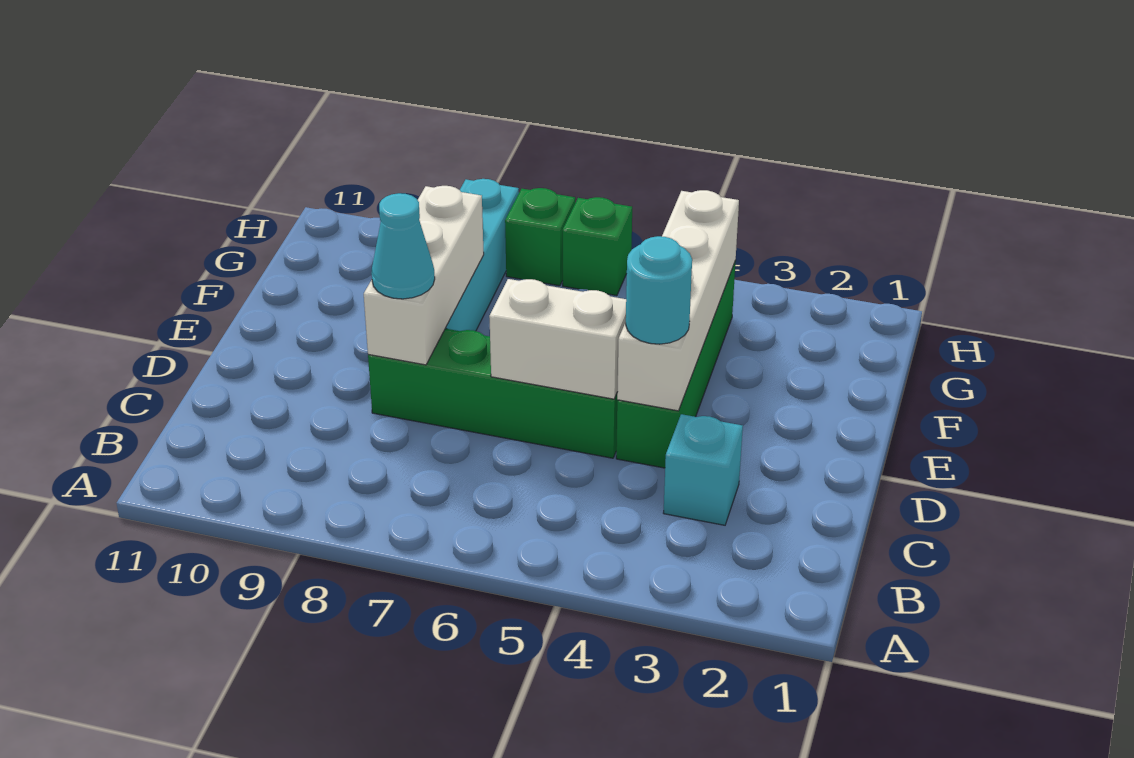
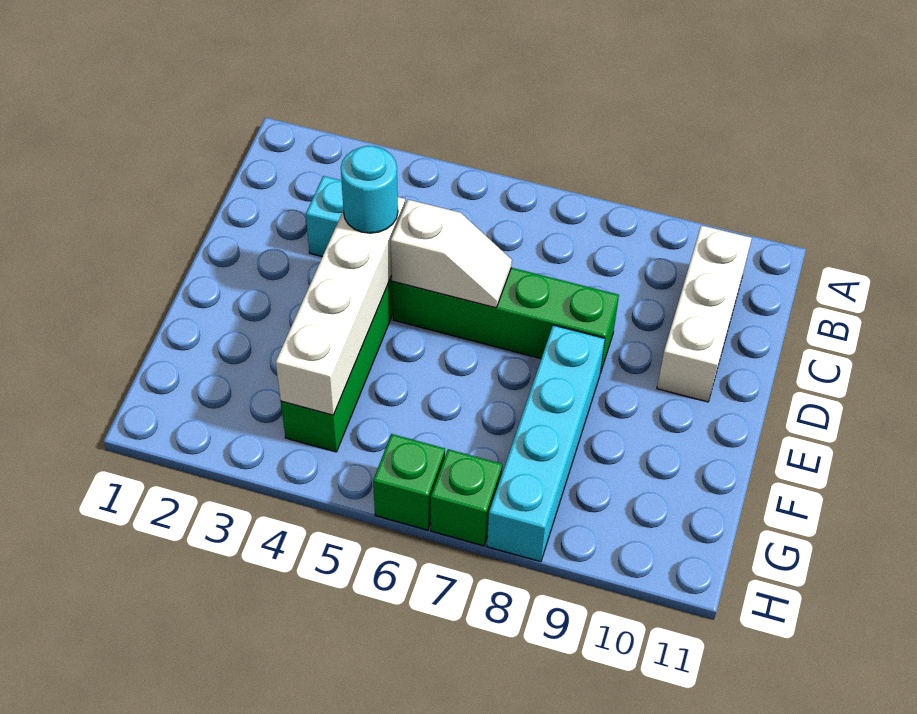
white brick D5:D6 level 2 -> white slope D5:D6 level 2 top 5
white brick D8:F8 level 2 -> white brick B10:D10 level 1
cyan cone D8 level 3 -> none

